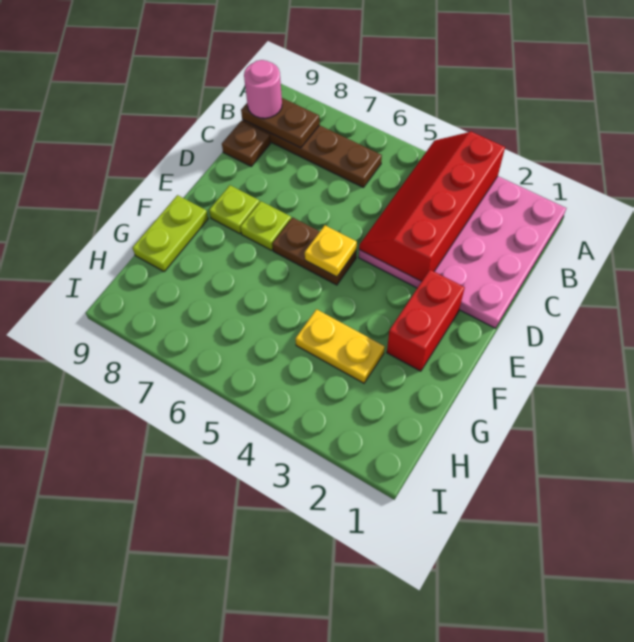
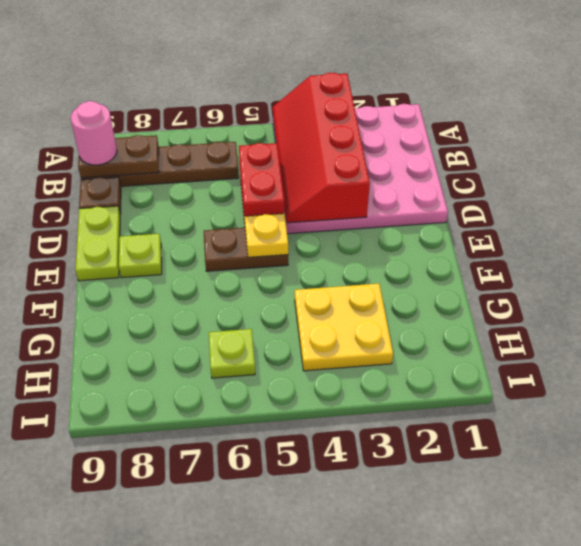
red brick E2:F2 level 1 -> red brick C5:D5 level 1
lime plate E7 level 1 -> lime plate H6 level 1
lime plate F9:G9 level 1 -> lime plate D9:E9 level 1
yellow plate G3:G4 level 1 -> yellow plate G3:H4 level 1

